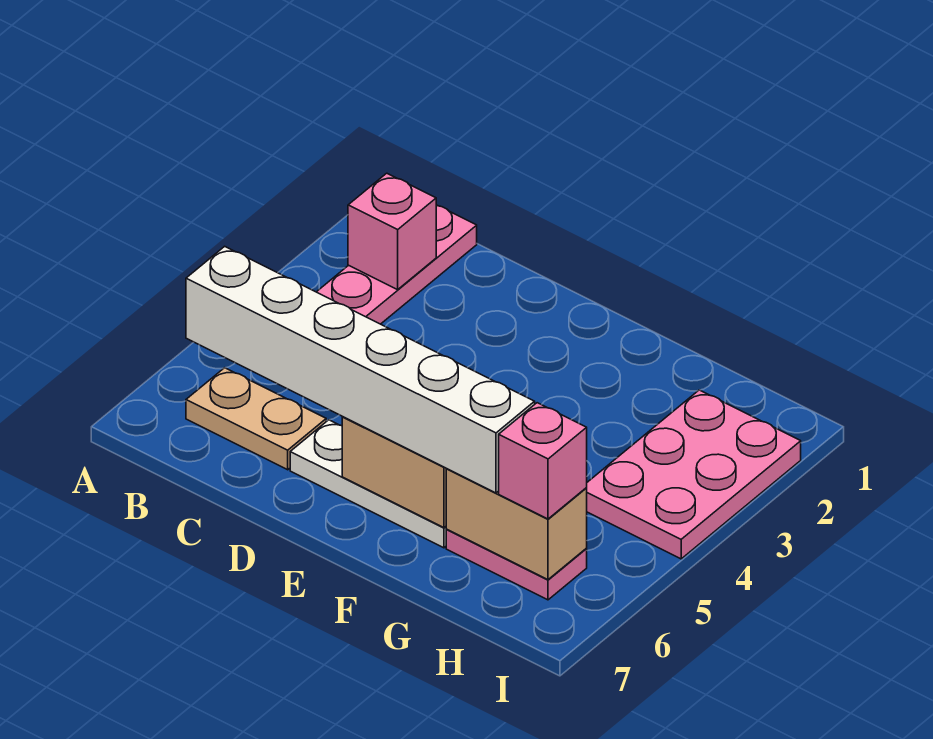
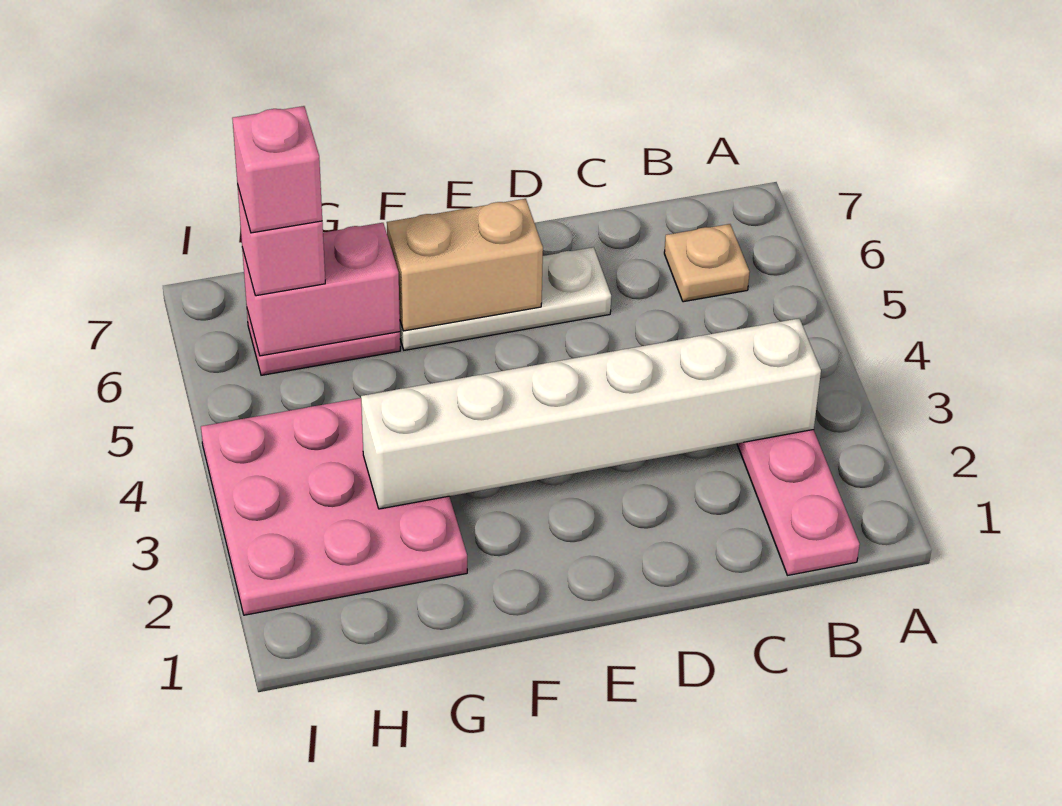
pink brick B2 level 2 -> pink brick H6 level 4
tan plate B6:C6 level 1 -> tan plate B6 level 1
white brick B6:G6 level 3 -> white brick B3:G3 level 2
tan brick G6:H6 level 2 -> pink brick G6:H6 level 2
pink plate H2:I4 level 1 -> pink plate G2:I4 level 1

